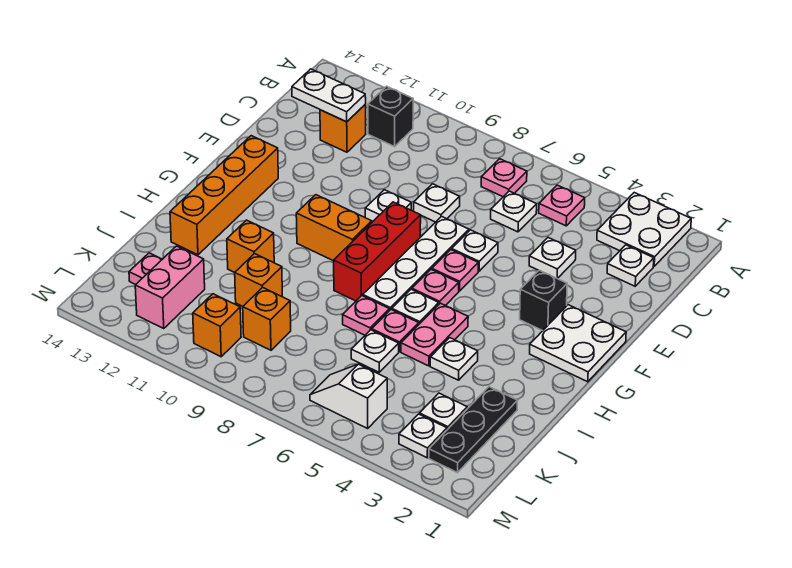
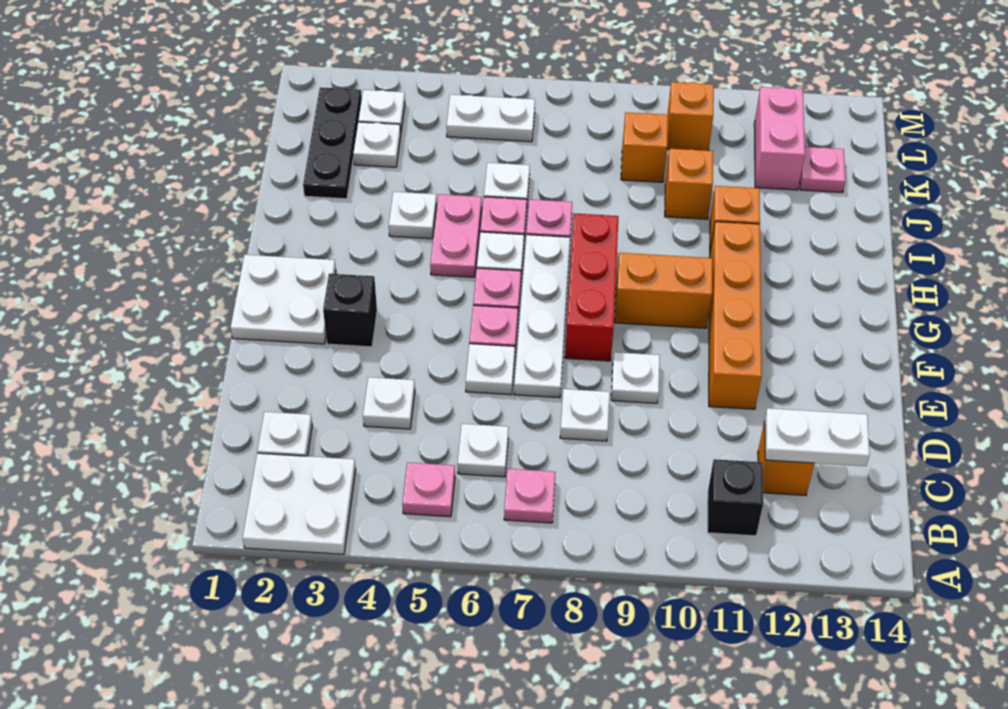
orange brick F13:I13 level 1 -> orange brick E11:H11 level 1
white slope L5:L6 level 1 top 5 -> white plate L5:L6 level 1

